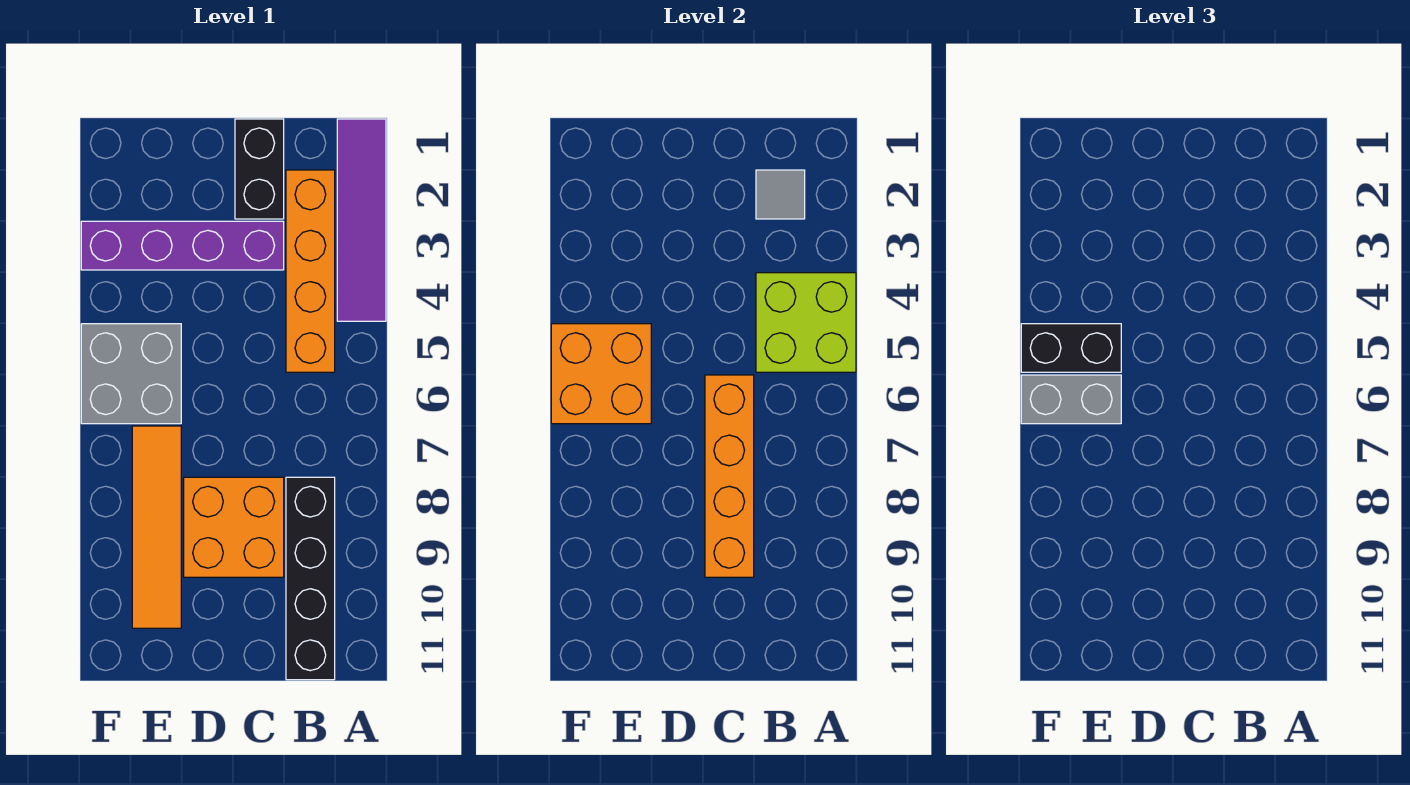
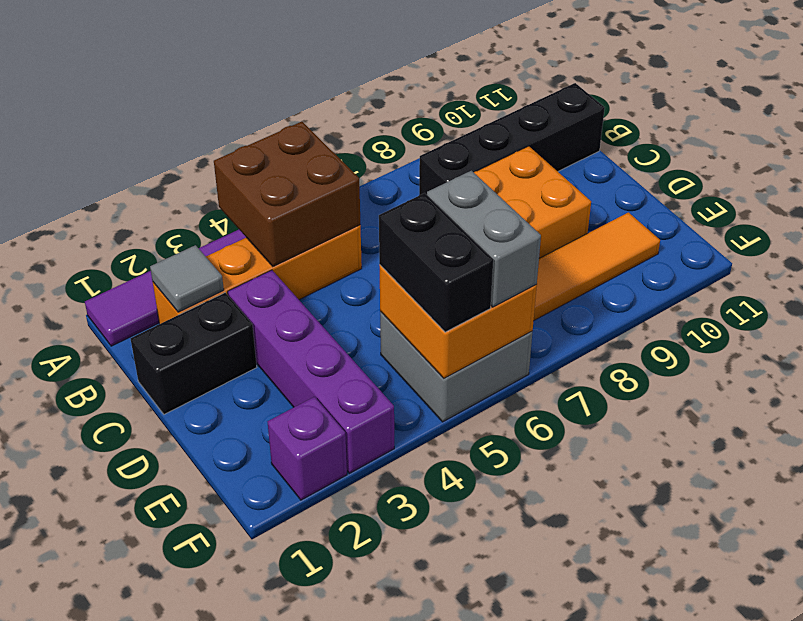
lime brick A4:B5 level 2 -> brown brick A4:B5 level 2
orange brick C6:C9 level 2 -> none
none -> purple brick F2 level 1

